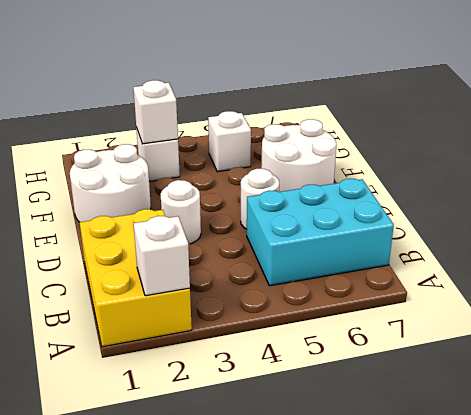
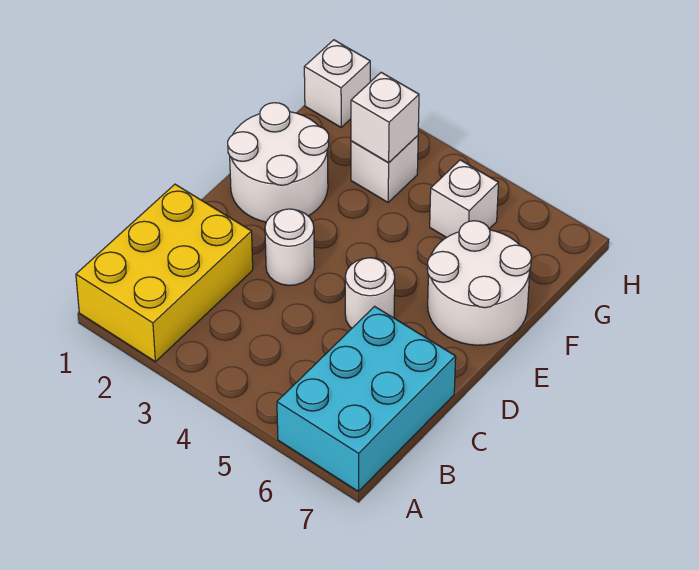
white brick A2 level 2 -> white brick H1 level 1
cyan brick B5:C7 level 1 -> cyan brick A6:C7 level 1

